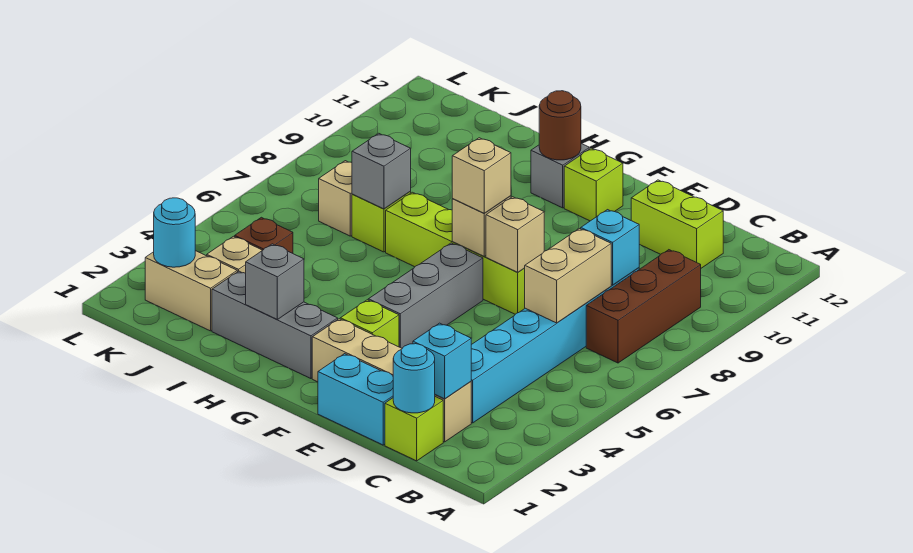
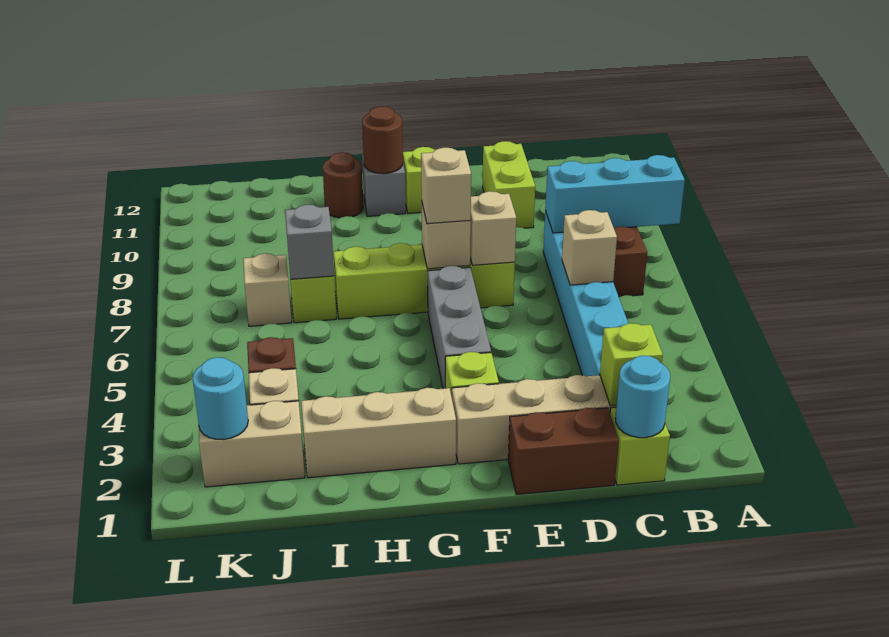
cyan brick C2 level 2 -> lime brick C2 level 2
tan brick C6:C7 level 2 -> tan brick C6 level 2
cyan brick C8 level 2 -> cyan brick A8:C8 level 2
lime brick C11:D11 level 1 -> lime brick D10:D11 level 1
cyan brick D1:E1 level 1 -> brown brick D1:E1 level 1
grey brick G2:I2 level 1 -> tan brick G2:I2 level 1
grey brick H2 level 2 -> none
none -> brown round brick H11 level 1

